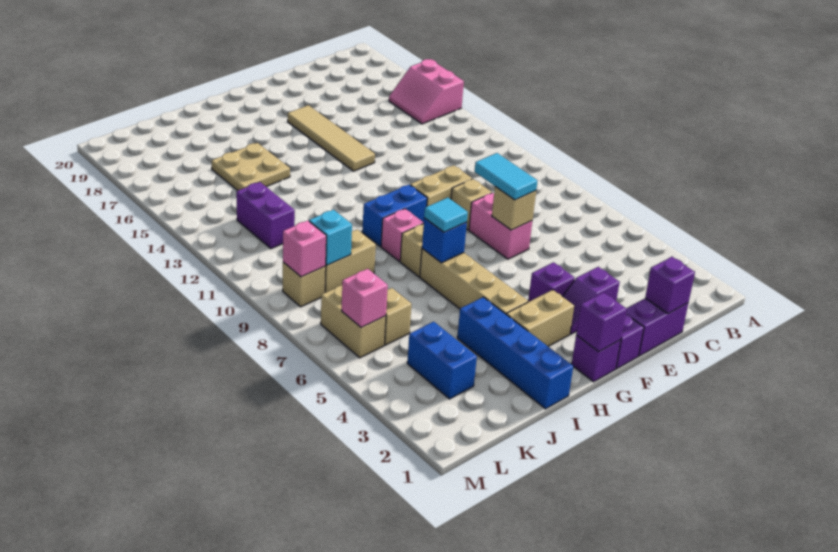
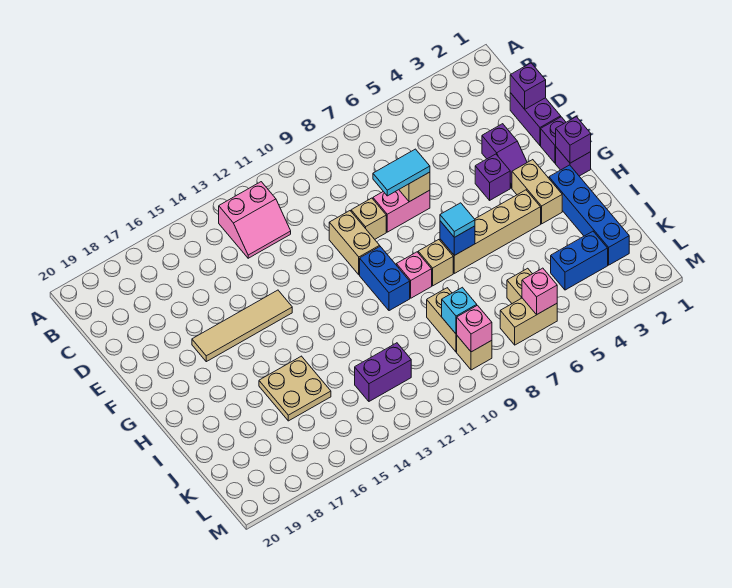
pink slope A15:B16 level 1 top A -> pink slope B12:C13 level 1 top B
blue brick I1:I4 level 1 -> blue brick H2:K2 level 1

